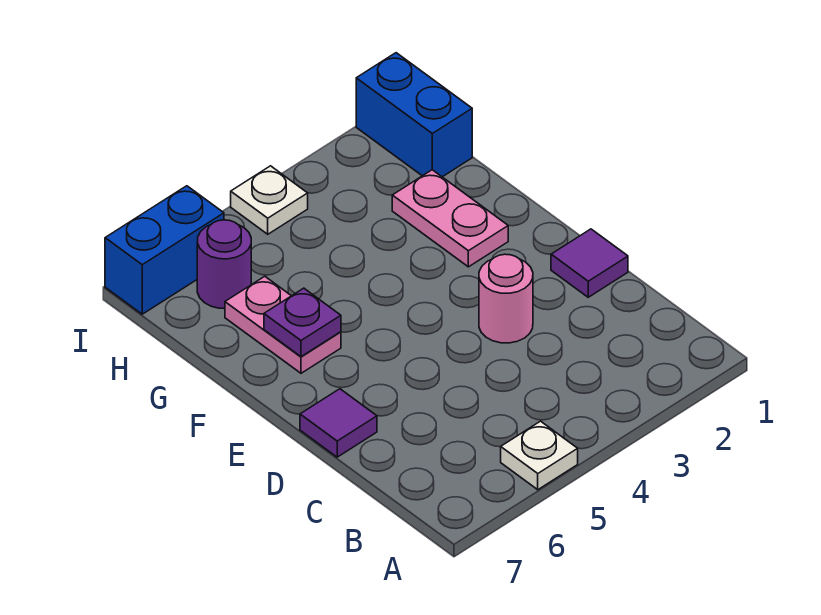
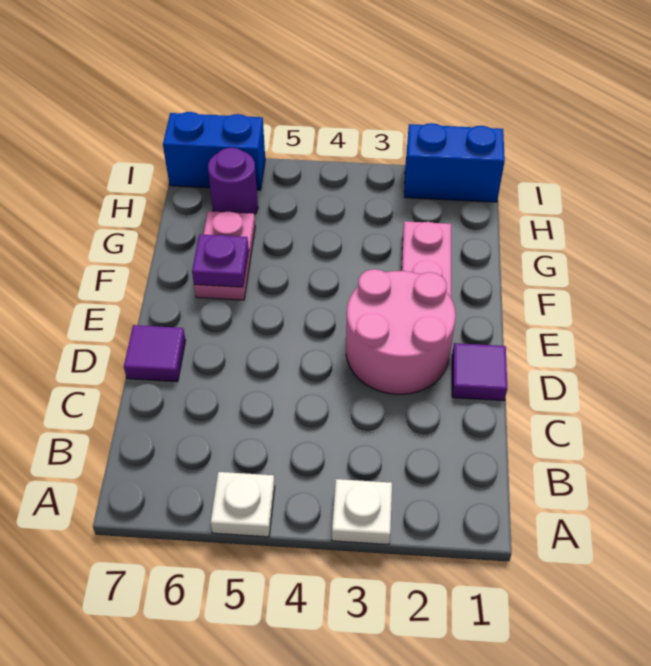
pink round brick D3 level 1 -> pink round brick D2:E3 level 1
blue brick H1:I1 level 1 -> blue brick I1:I2 level 1
white plate I4 level 1 -> white plate A3 level 1

